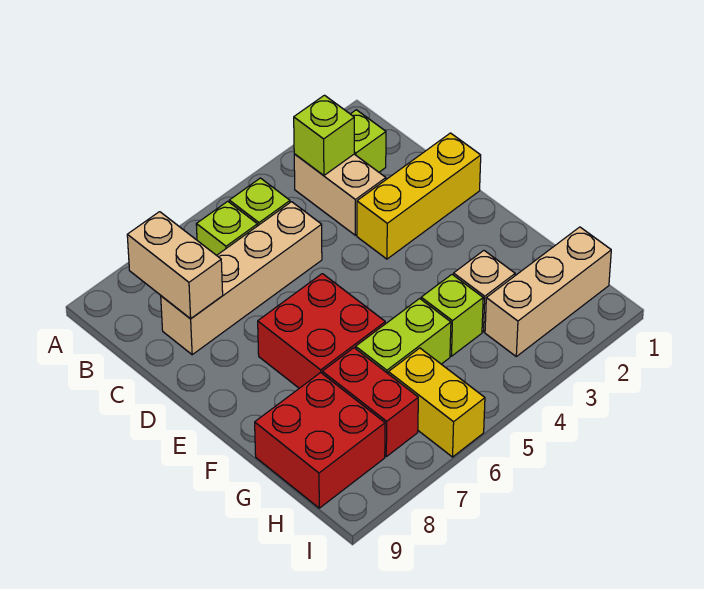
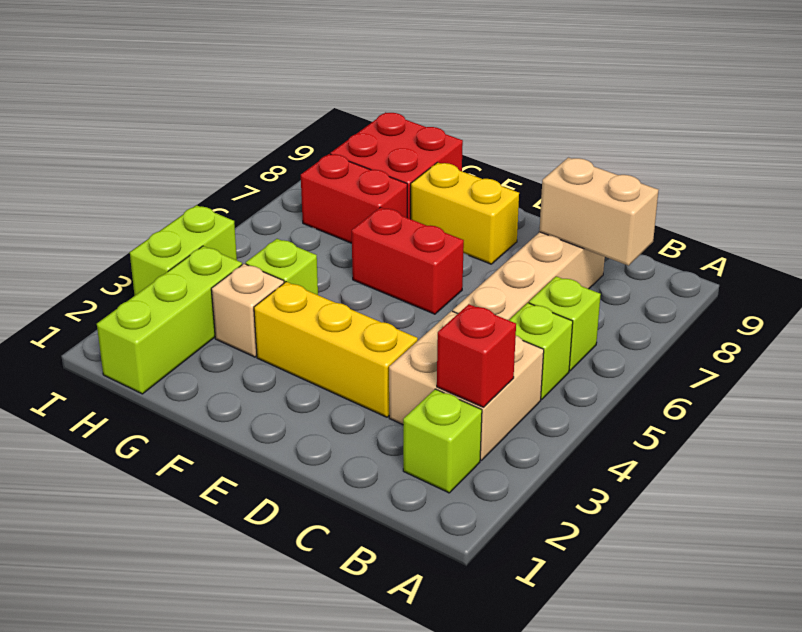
tan brick B3:C3 level 1 -> tan brick B3:C4 level 1
lime brick B3 level 2 -> red brick B3 level 2
yellow brick D1:D3 level 1 -> yellow brick D3:F3 level 1
red brick E6:F7 level 1 -> red brick E6:F6 level 1
lime brick G5:G6 level 1 -> lime brick I3:I4 level 1
tan brick H1:H3 level 1 -> lime brick H1:H3 level 1
yellow brick H6:I6 level 1 -> yellow brick E8:F8 level 1

